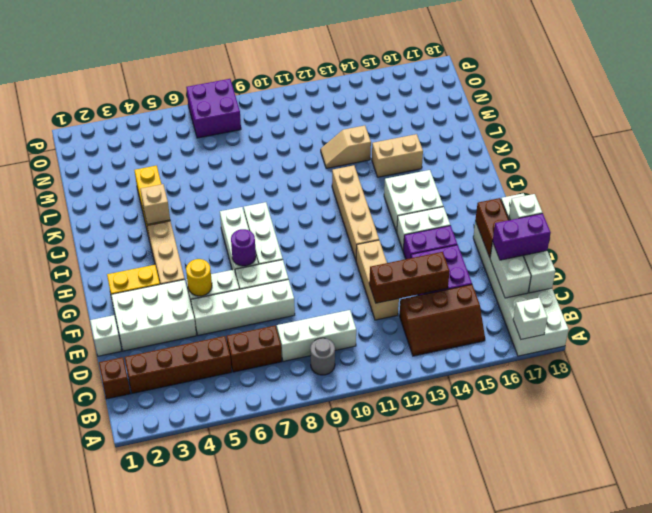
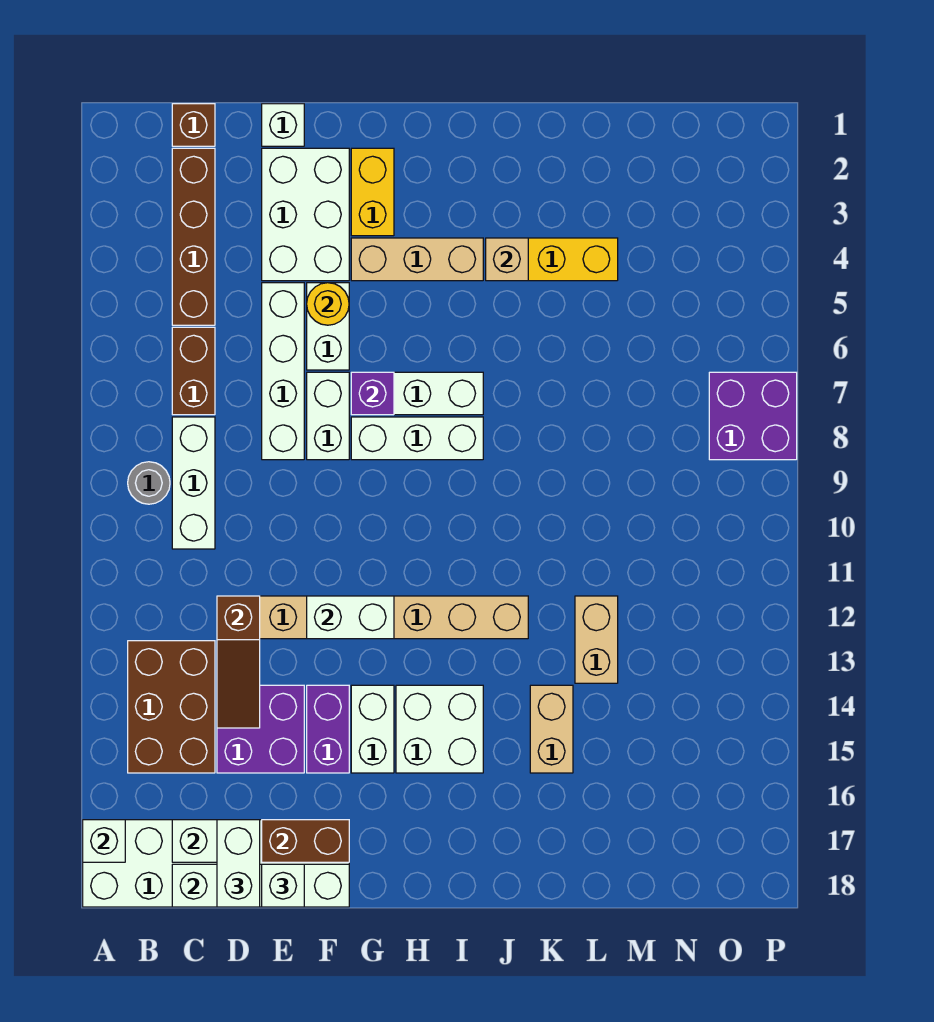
brown slope B13:C15 level 1 top C -> brown brick B13:C15 level 1
brown brick D12:D14 level 2 -> brown slope D12:D14 level 2 top 12
purple brick D17:D18 level 3 -> white brick D17:D18 level 3
none -> white brick F12:G12 level 2
purple round brick G7 level 2 -> purple brick G7 level 2
tan slope L12:L13 level 1 top 13 -> tan brick L12:L13 level 1

